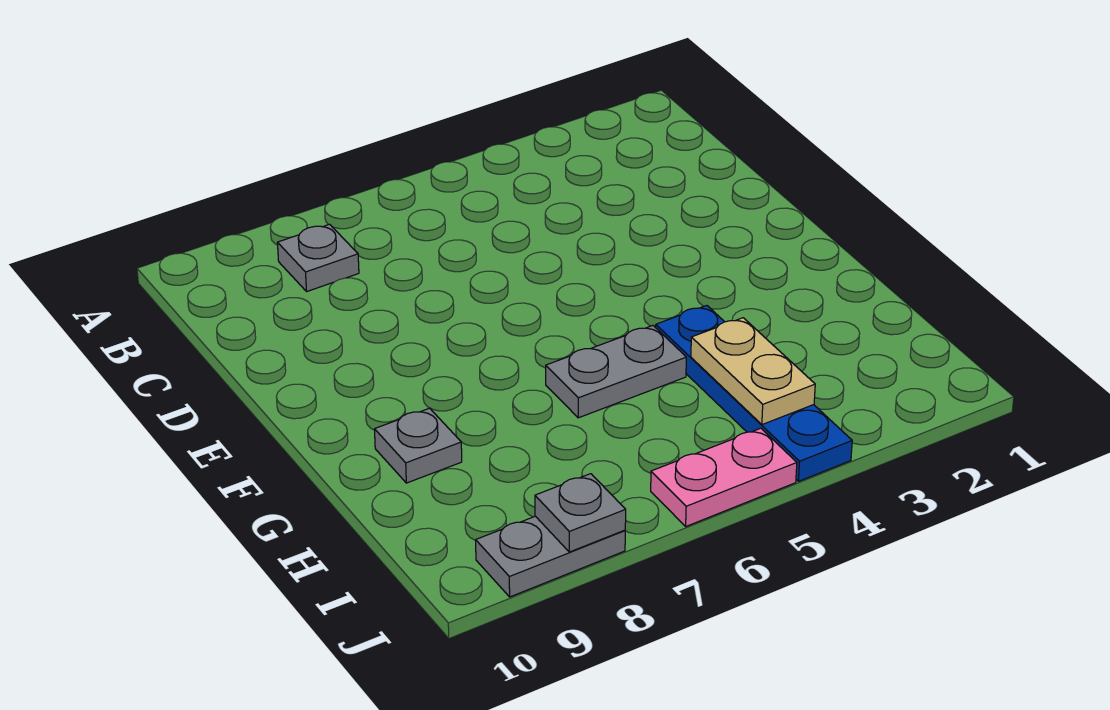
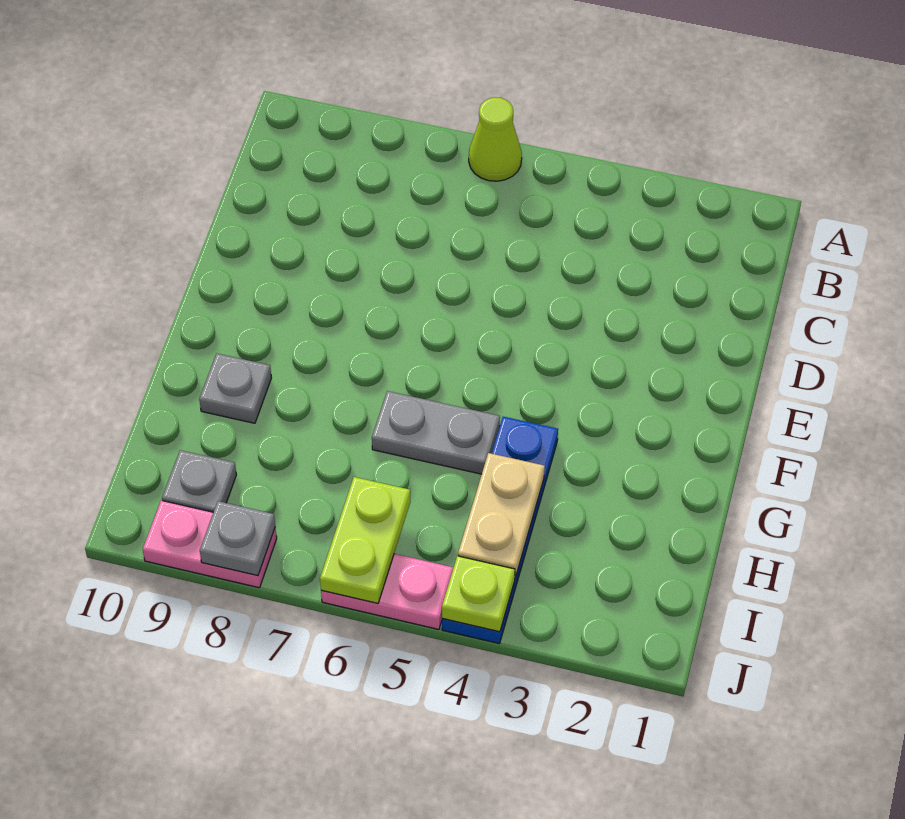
none -> lime cone A6 level 1
grey plate B8 level 1 -> grey plate I9 level 1
none -> lime plate I6:J6 level 2
none -> lime plate J4 level 2
grey plate J8:J9 level 1 -> pink plate J8:J9 level 1

